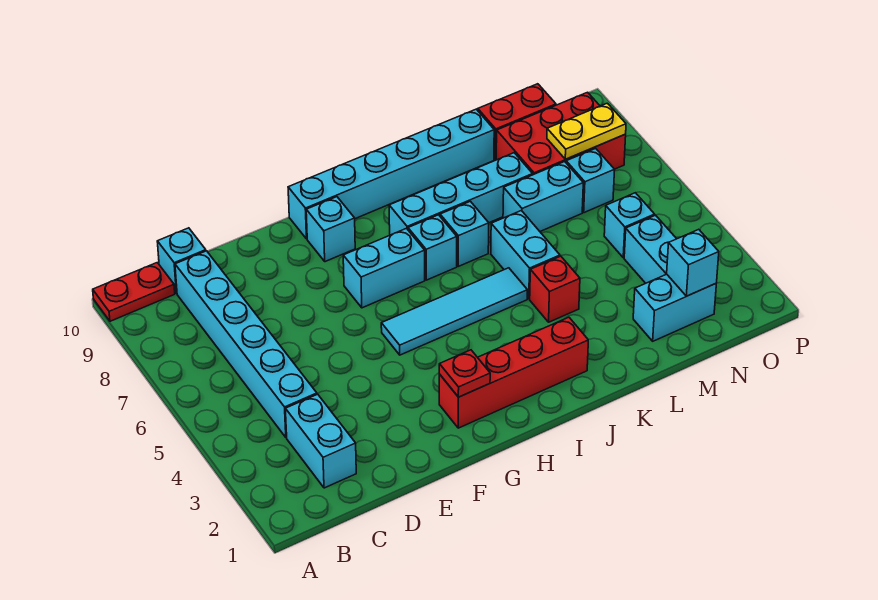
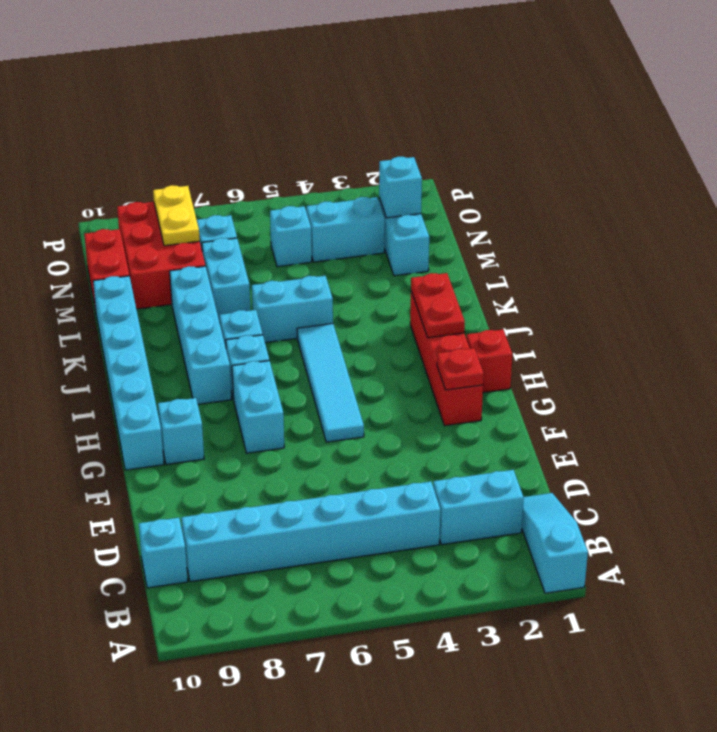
none -> cyan slope A1:C1 level 1 top A
red plate A10:B10 level 1 -> red plate I2:J2 level 2
red brick K4 level 1 -> red brick H1 level 1

